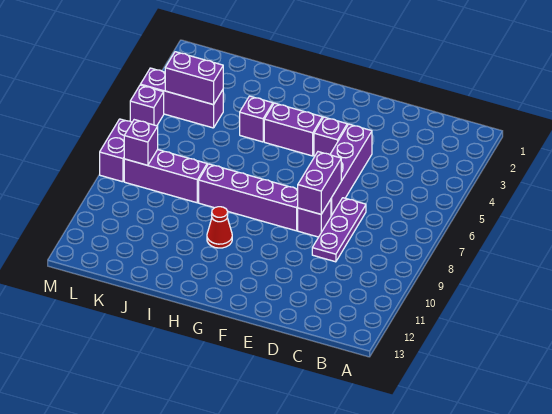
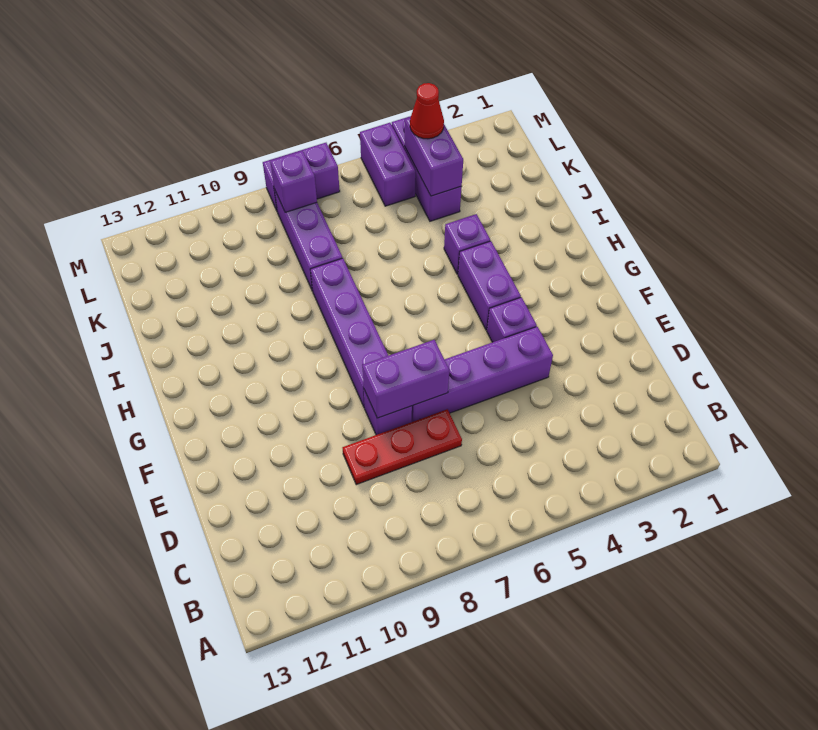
purple plate D7:D9 level 1 -> red plate D7:D9 level 1
red cone H10 level 1 -> red cone L4 level 3
purple brick M5 level 1 -> purple brick L5:M5 level 1

